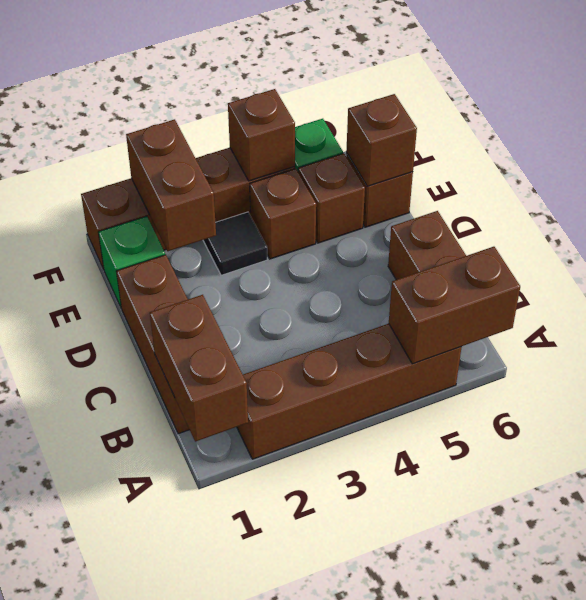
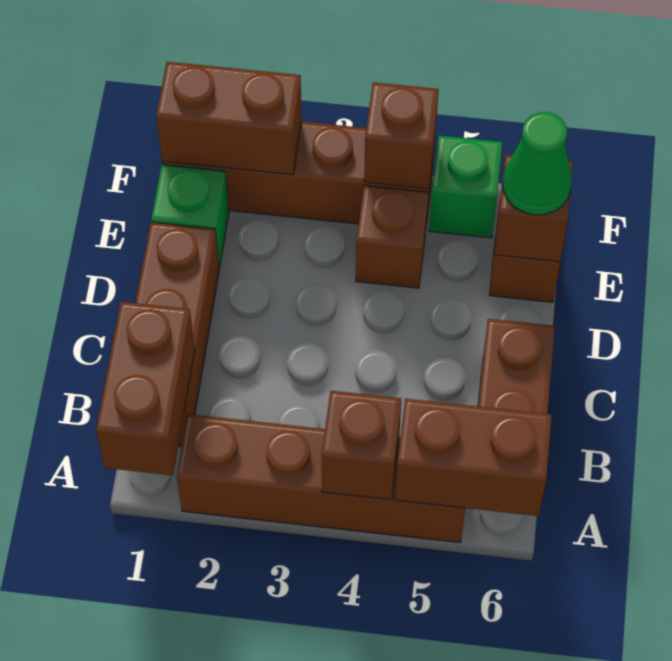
brown brick E2:F2 level 2 -> brown brick F1:F2 level 2
black tile E3 level 1 -> none
brown brick E5 level 1 -> brown brick A4 level 2
none -> green cone E6 level 3

